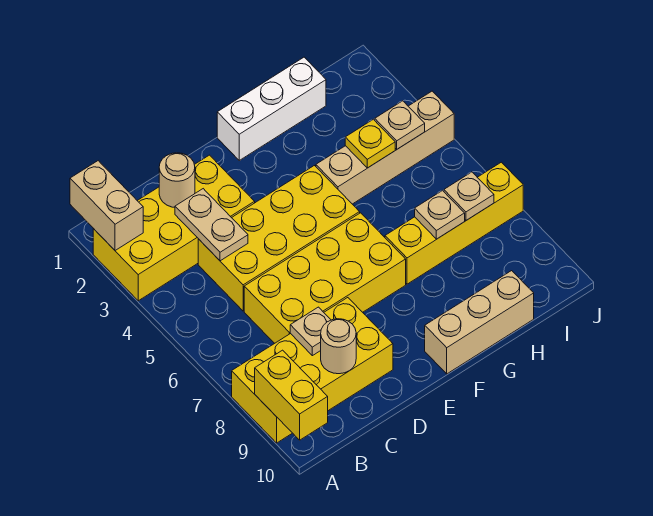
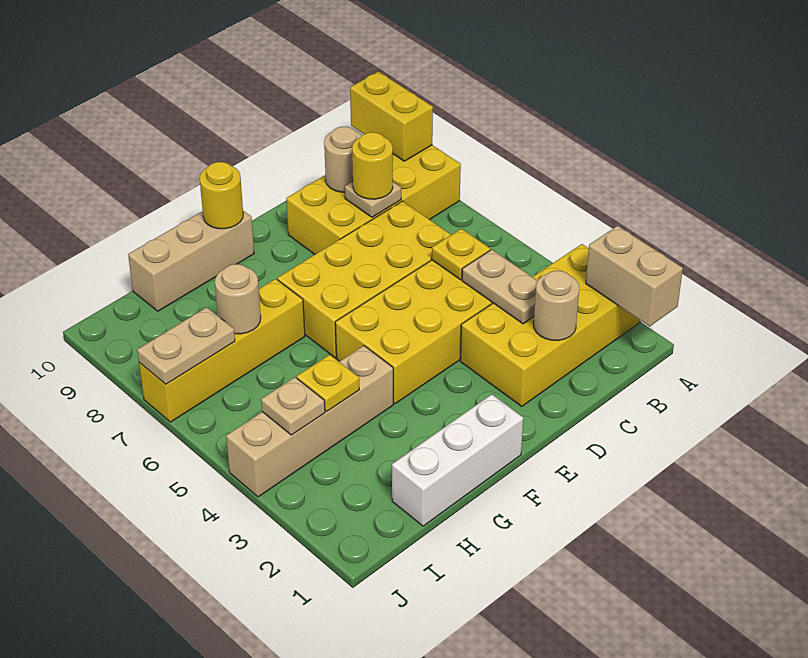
none -> yellow plate C5 level 2
none -> yellow round brick C8 level 3
none -> yellow round brick F10 level 2
tan plate H7 level 2 -> tan round brick H7 level 2
tan plate I7 level 2 -> tan plate I7:J7 level 2

